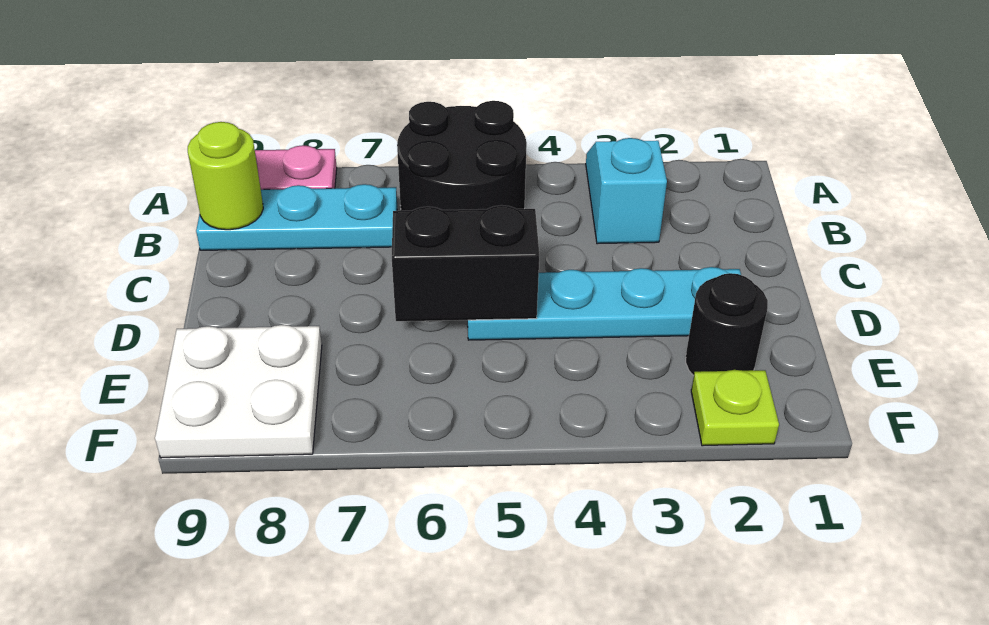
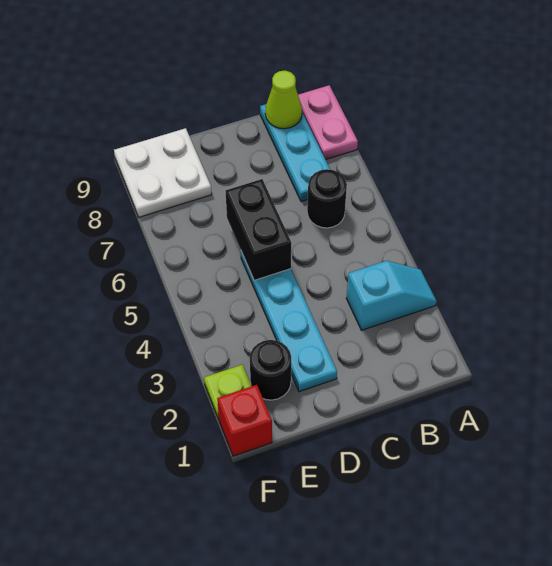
black round brick A5:B6 level 1 -> black round brick B6 level 1
lime round brick B9 level 2 -> lime cone B9 level 2
none -> red brick F1 level 1

